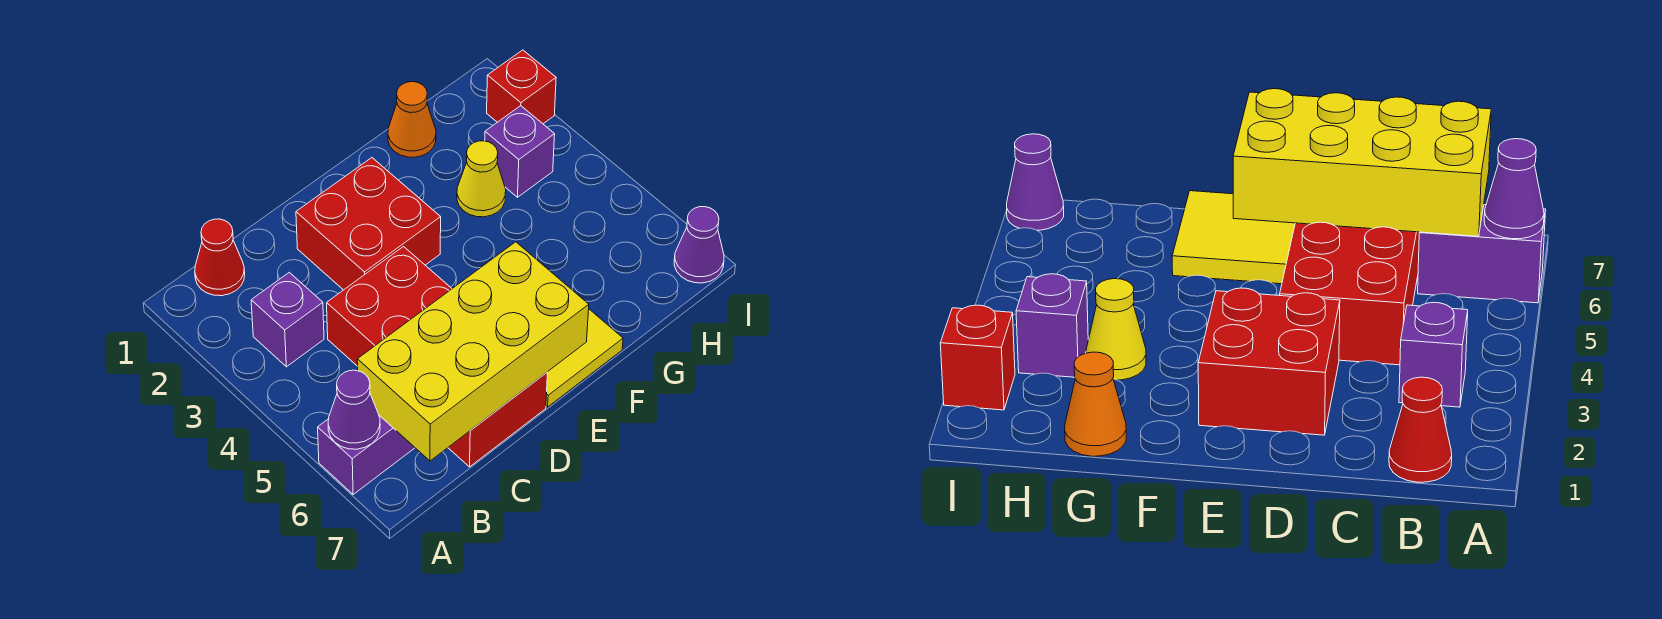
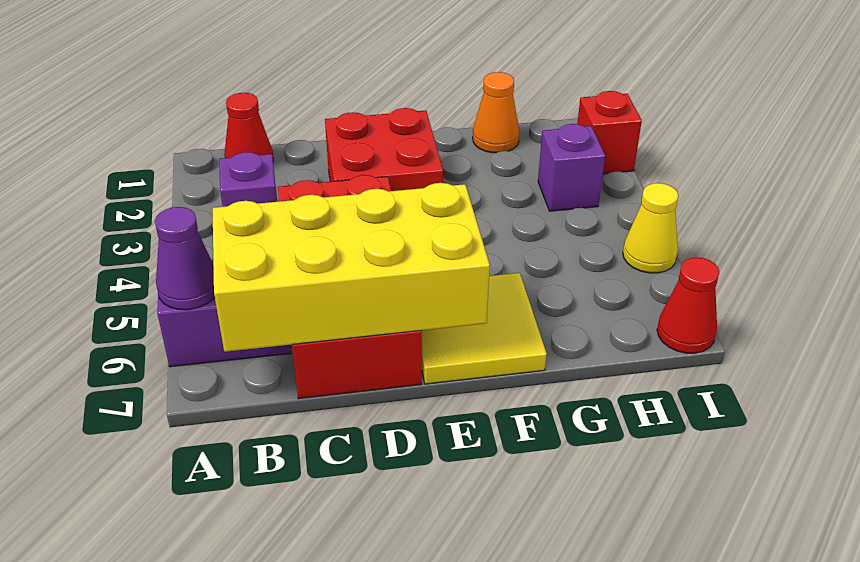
yellow cone G3 level 1 -> yellow cone I5 level 1
purple cone I7 level 1 -> red cone I7 level 1

